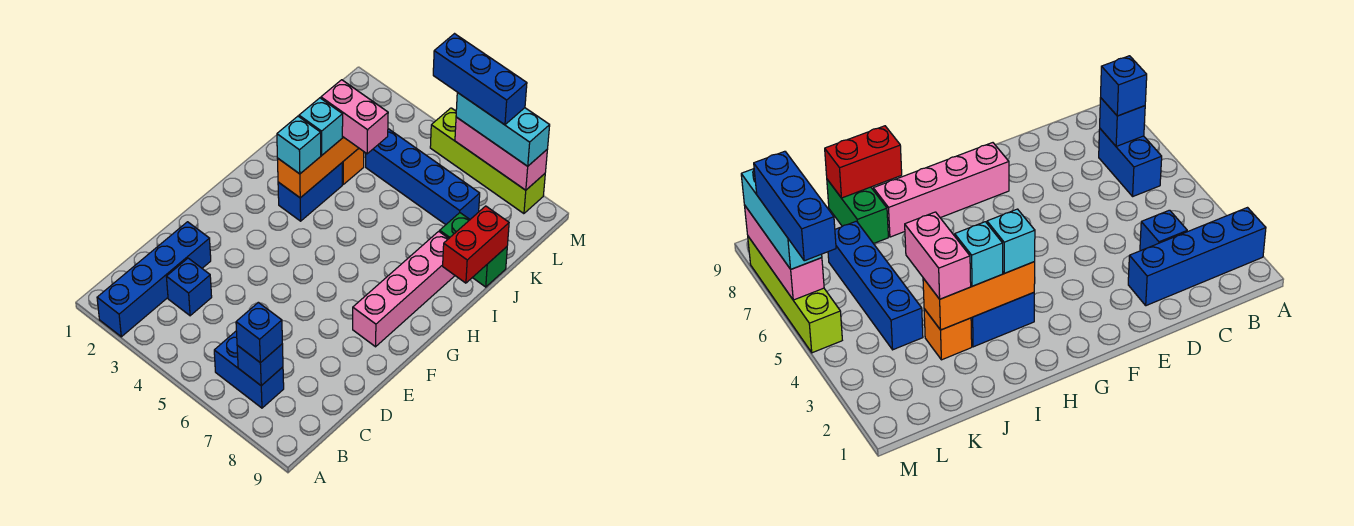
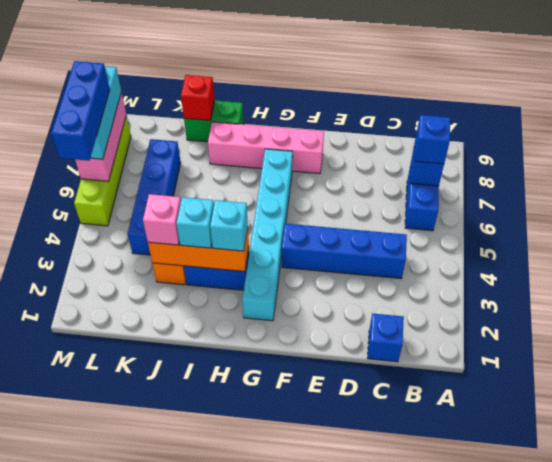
blue brick A2:D2 level 1 -> blue brick C4:F4 level 1
blue brick C3 level 1 -> blue brick C1 level 1
none -> cyan brick G2:G7 level 1
red brick I9:J9 level 2 -> red brick J9 level 2
pink brick J3:J4 level 3 -> pink brick J3 level 3
green brick J8:J9 level 1 -> green brick I9:J9 level 1

